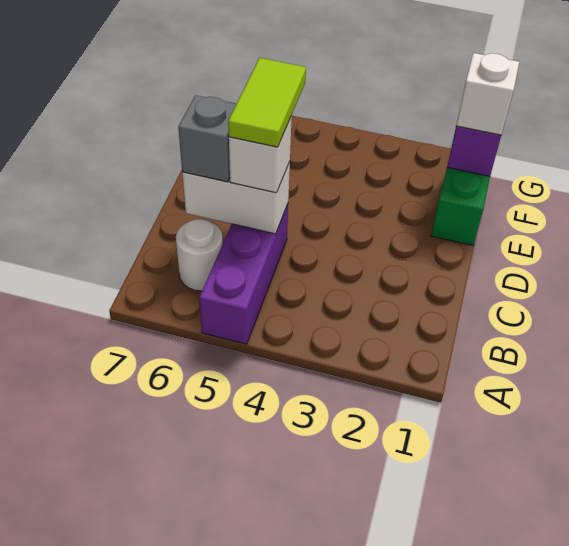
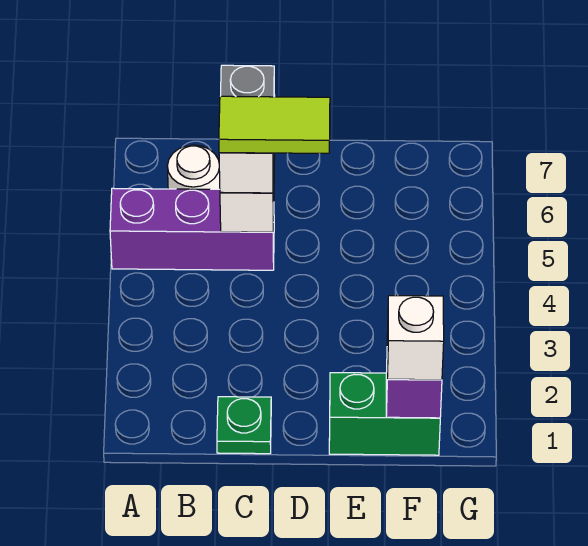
none -> green plate C1 level 1

